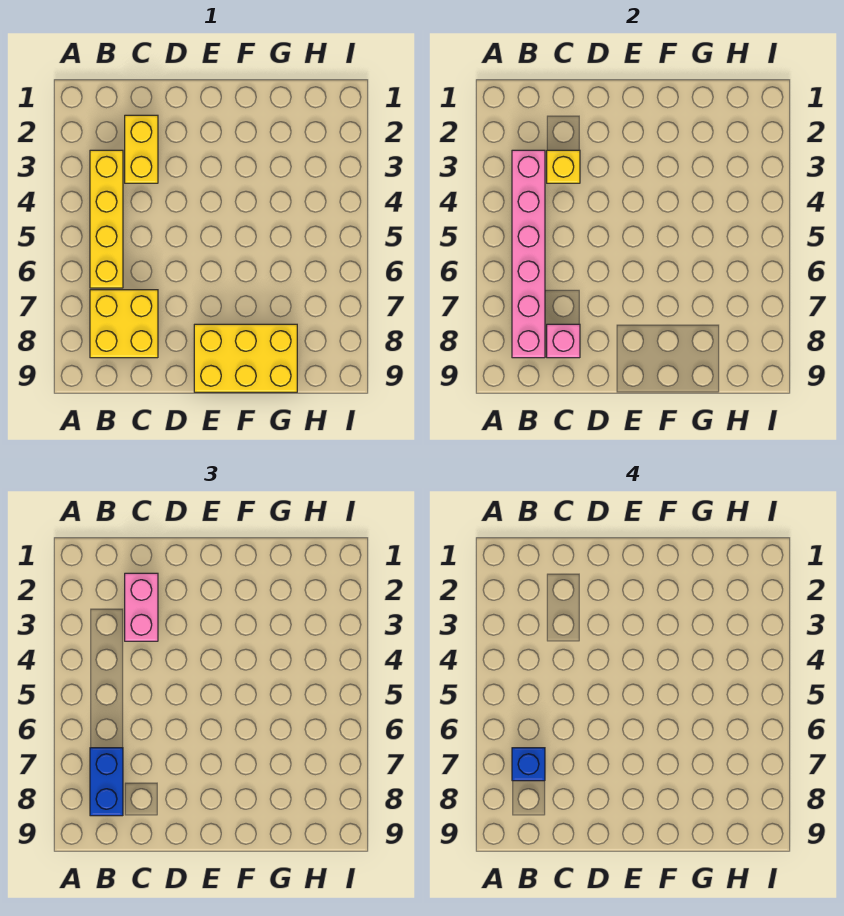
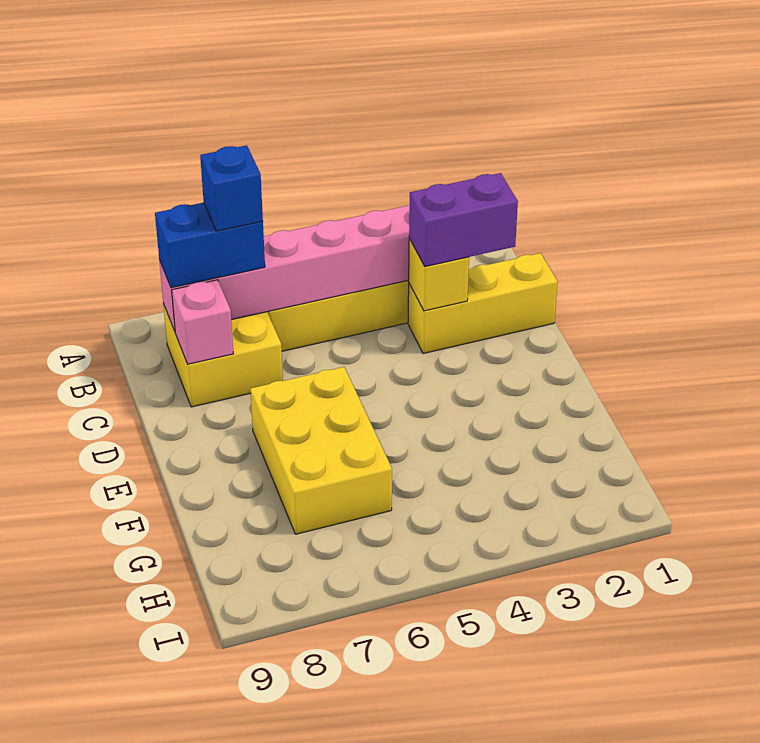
yellow brick C2:C3 level 1 -> yellow brick C1:C3 level 1
pink brick C2:C3 level 3 -> purple brick C2:C3 level 3
yellow brick E8:G9 level 1 -> yellow brick E6:G7 level 1

